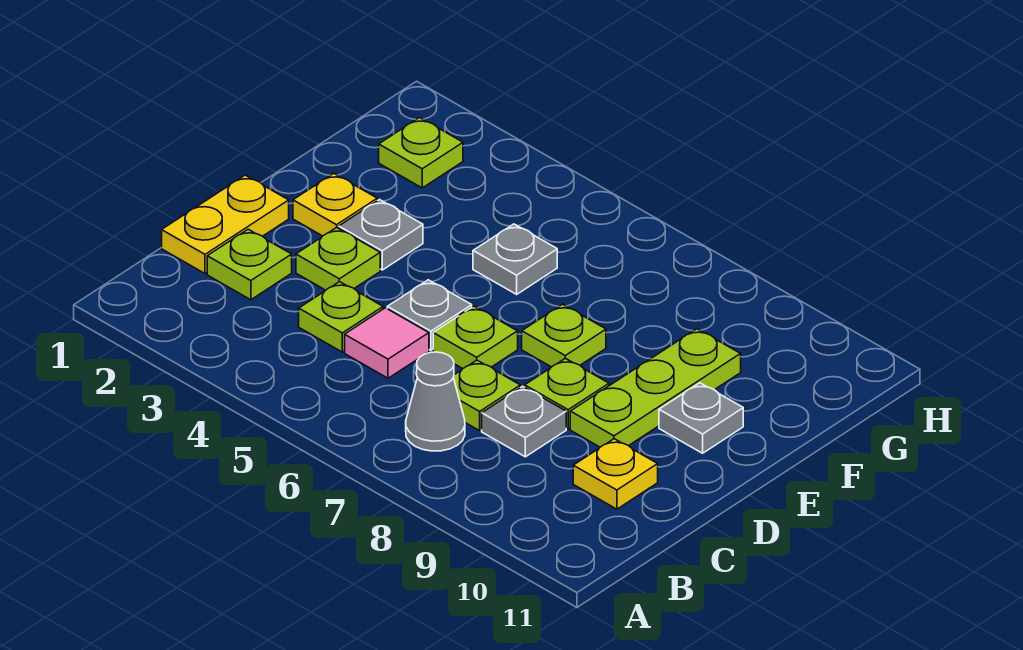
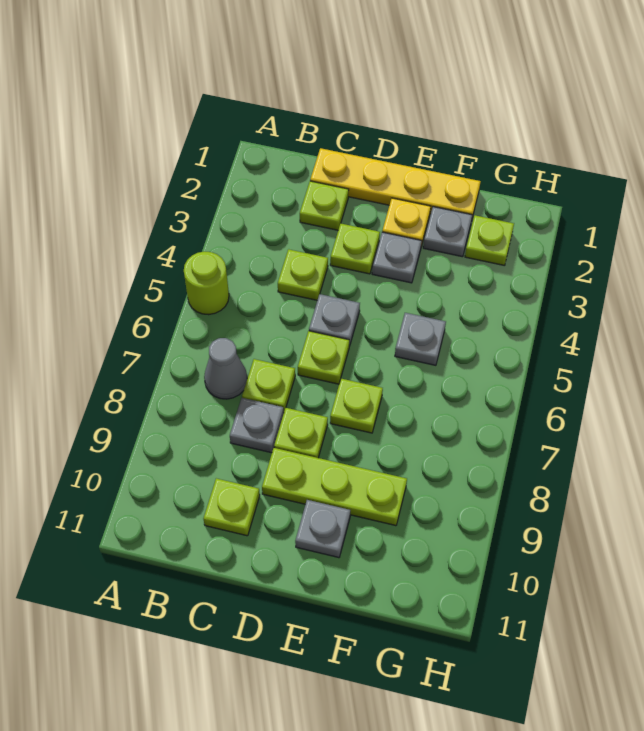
none -> lime round brick A5 level 1
yellow plate C1:D1 level 1 -> yellow plate C1:F1 level 1
pink tile C5 level 1 -> none
yellow plate C10 level 1 -> lime plate C10 level 1
none -> grey plate F2 level 1

